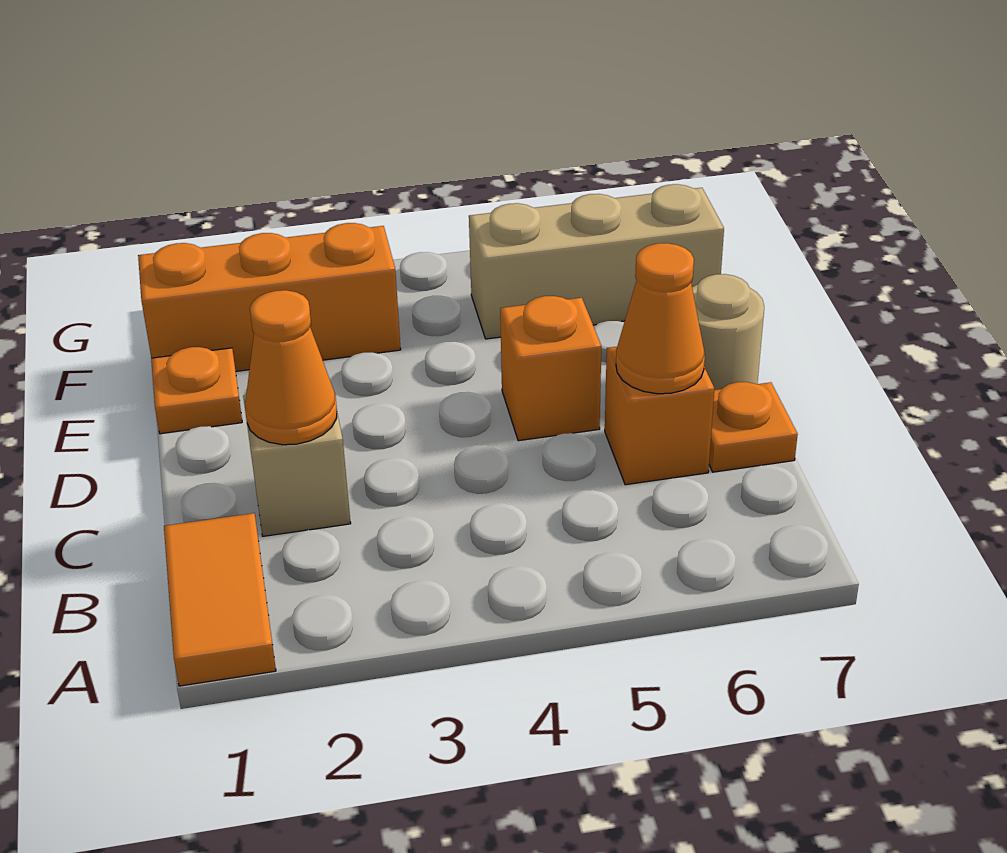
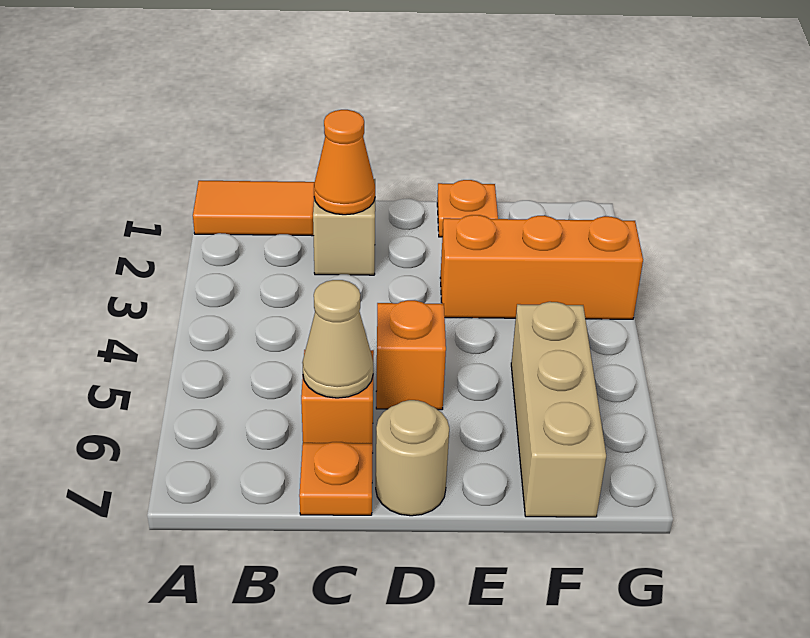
orange cone C6 level 2 -> tan cone C6 level 2
orange brick F1:F3 level 1 -> orange brick E3:G3 level 1

